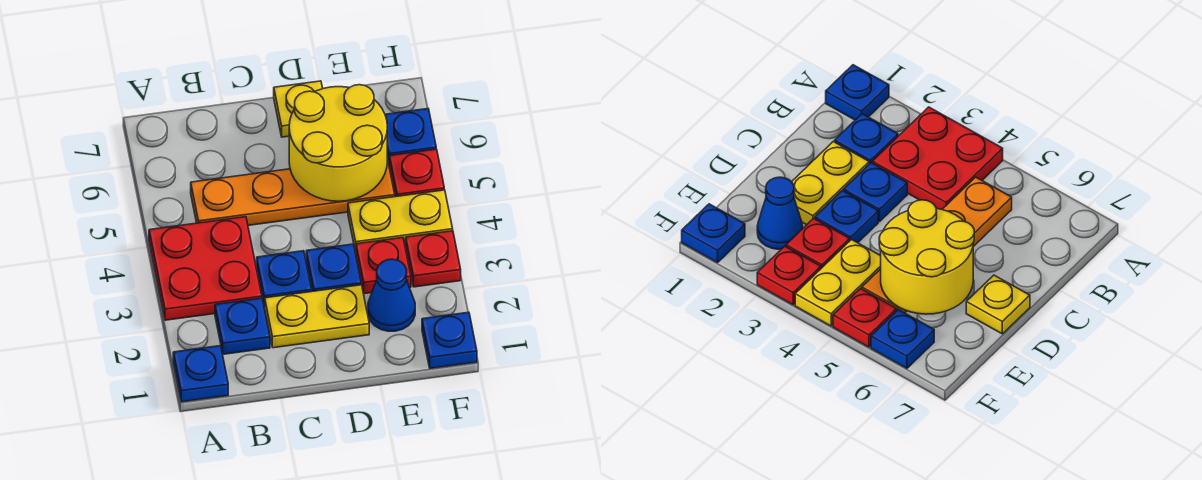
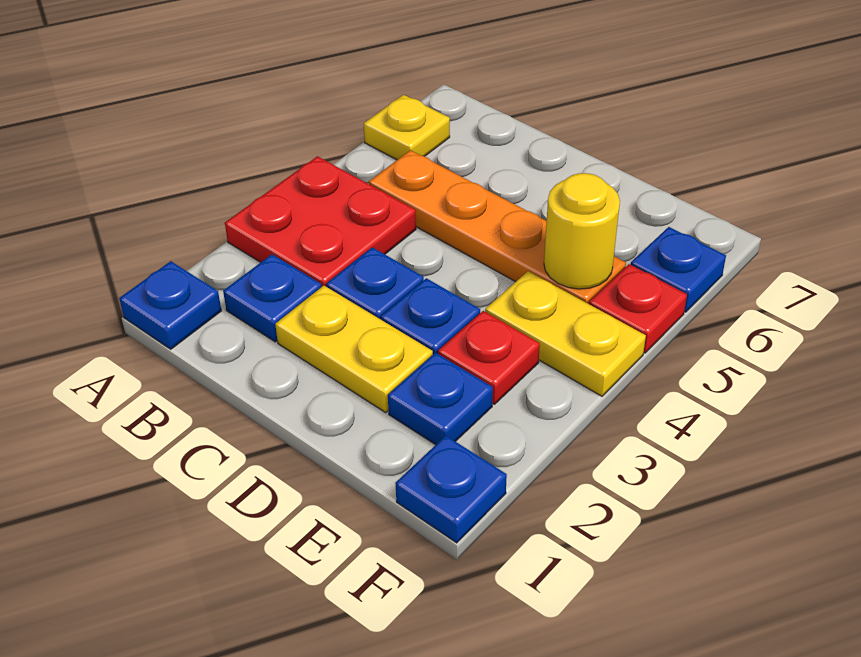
yellow round brick D5:E6 level 2 -> yellow round brick E5 level 2
yellow plate D7 level 1 -> yellow plate A6 level 1
blue cone E2 level 1 -> blue plate E2 level 1
red plate F3 level 1 -> none

